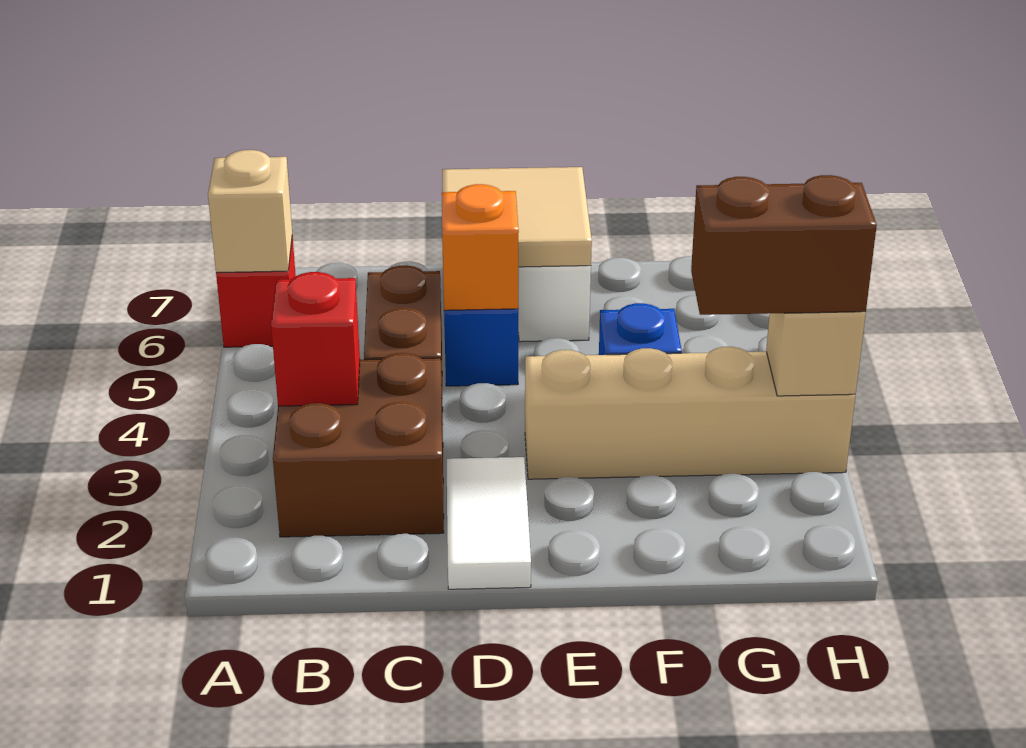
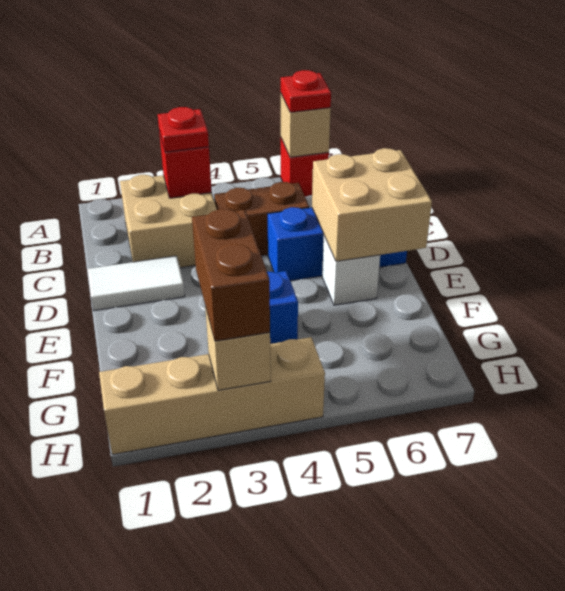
none -> red plate A6 level 3
brown brick B2:C3 level 1 -> tan brick B2:C3 level 1
none -> red plate B3 level 3
orange brick D5 level 2 -> none
tan tile D6:E7 level 2 -> tan brick D6:E7 level 2
tan brick E3:H3 level 1 -> tan brick H1:H4 level 1

